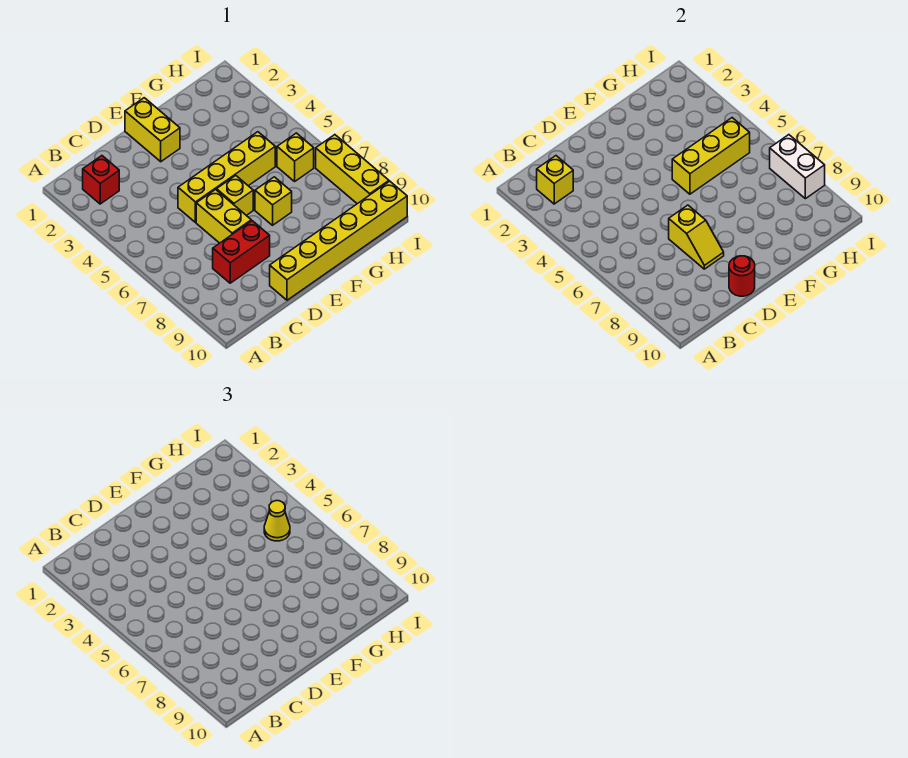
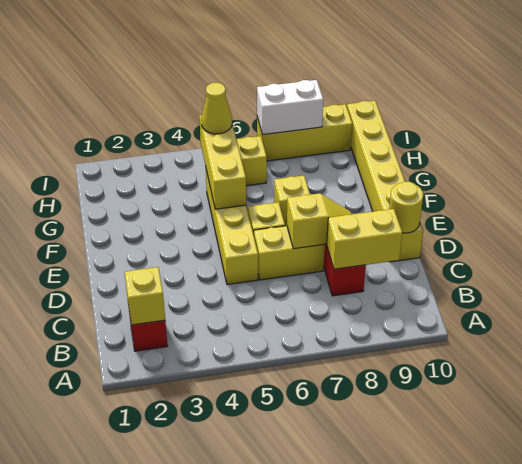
red round brick D10 level 2 -> yellow round brick D10 level 2
yellow brick E1:E2 level 1 -> yellow brick C8:C9 level 2

